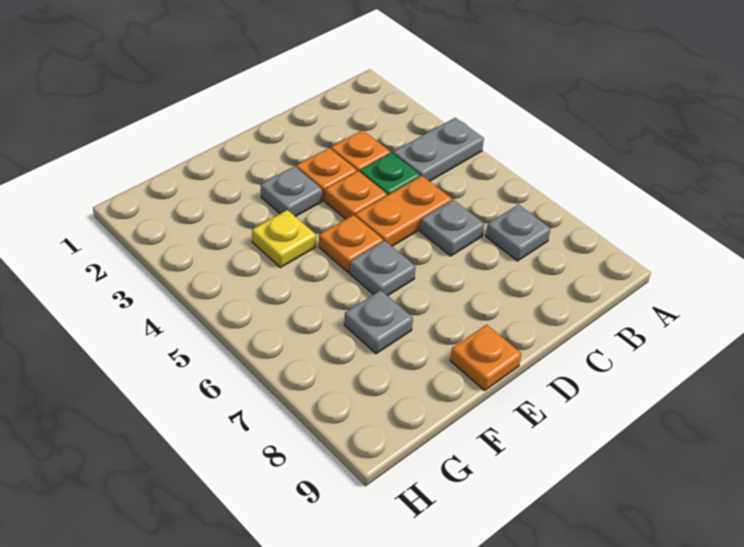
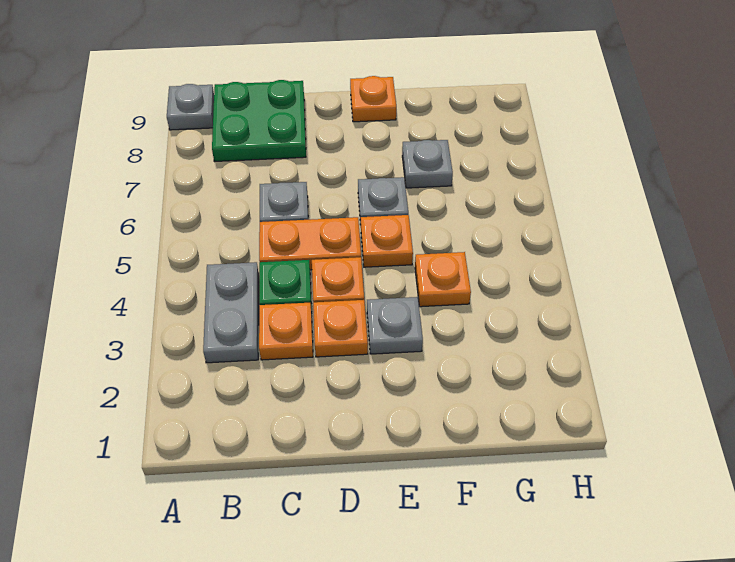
grey plate A4:B4 level 1 -> grey plate B3:B4 level 1
grey plate B7 level 1 -> grey plate A9 level 1
none -> green plate B8:C9 level 1
yellow plate F4 level 1 -> orange plate F4 level 1

